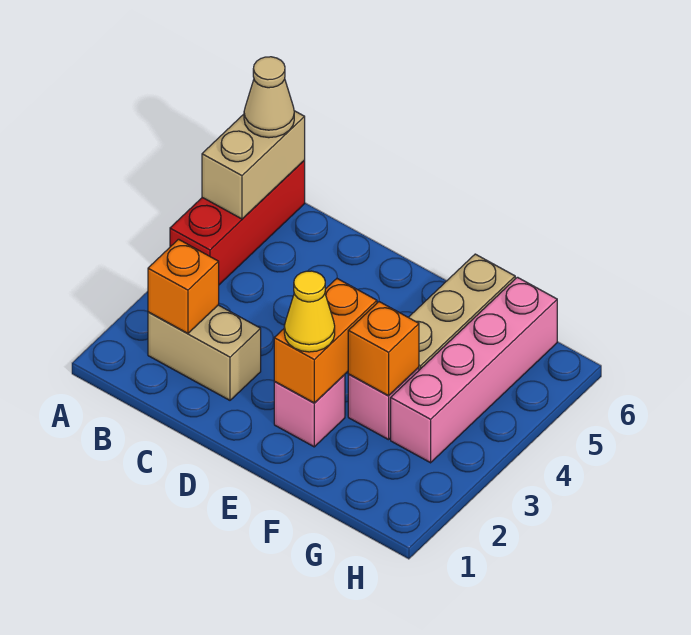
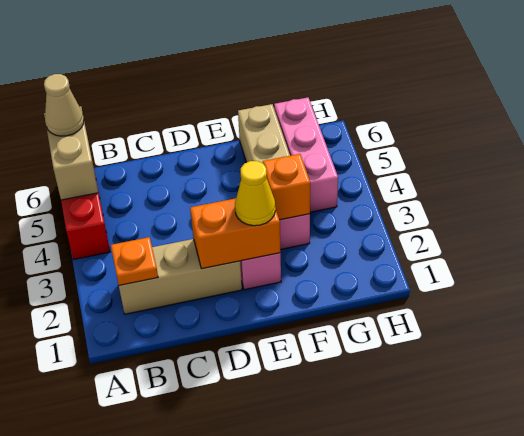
tan brick B2:C2 level 1 -> tan brick B2:D2 level 1
orange brick B2 level 2 -> orange plate B2 level 2
orange brick E2:E3 level 2 -> orange brick D2:E2 level 2
pink brick G3:G6 level 1 -> pink brick G4:G6 level 1

